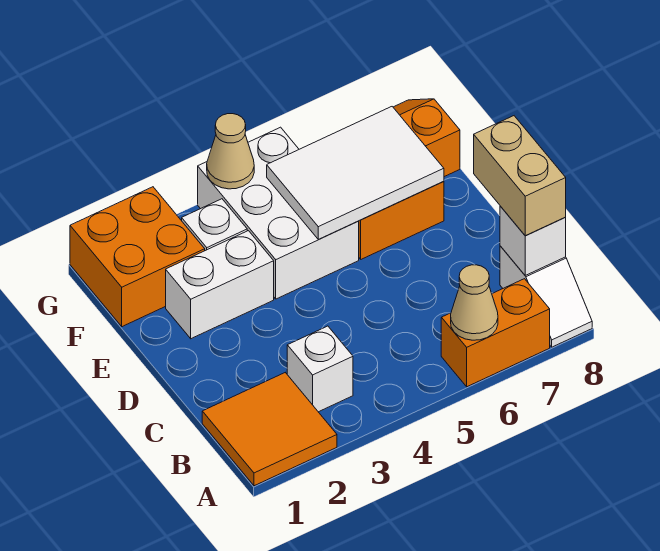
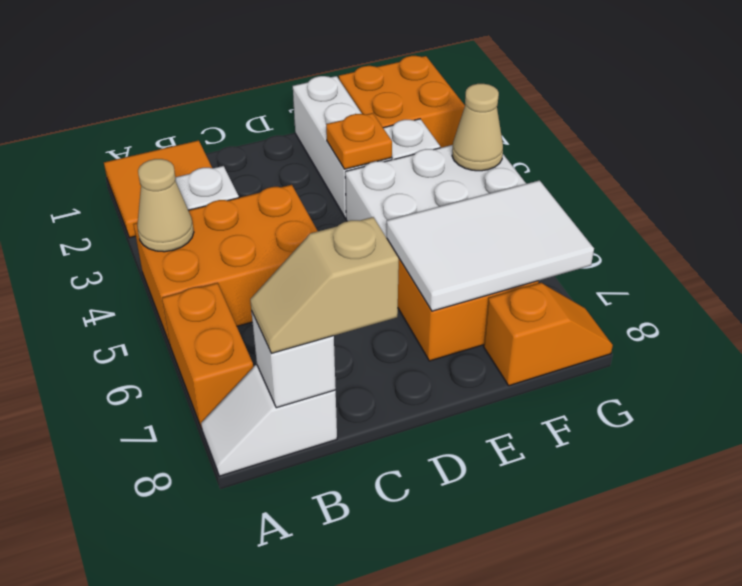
none -> orange brick A4:C5 level 1
tan cone A6 level 2 -> tan cone A4 level 2
tan brick B8:C8 level 3 -> tan slope B8:C8 level 3 top C
white brick E2:E3 level 1 -> white brick E1:E3 level 1
none -> orange plate E3 level 2
white tile E5:F7 level 2 -> white tile E6:G7 level 2

